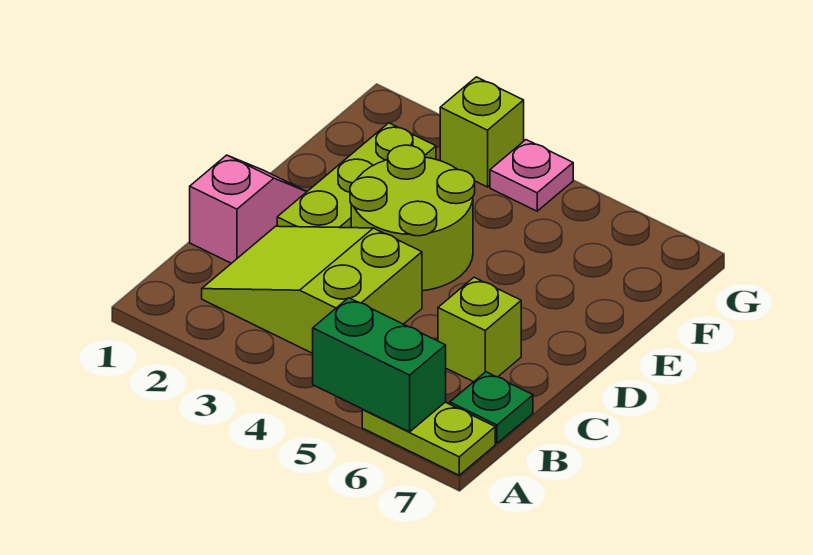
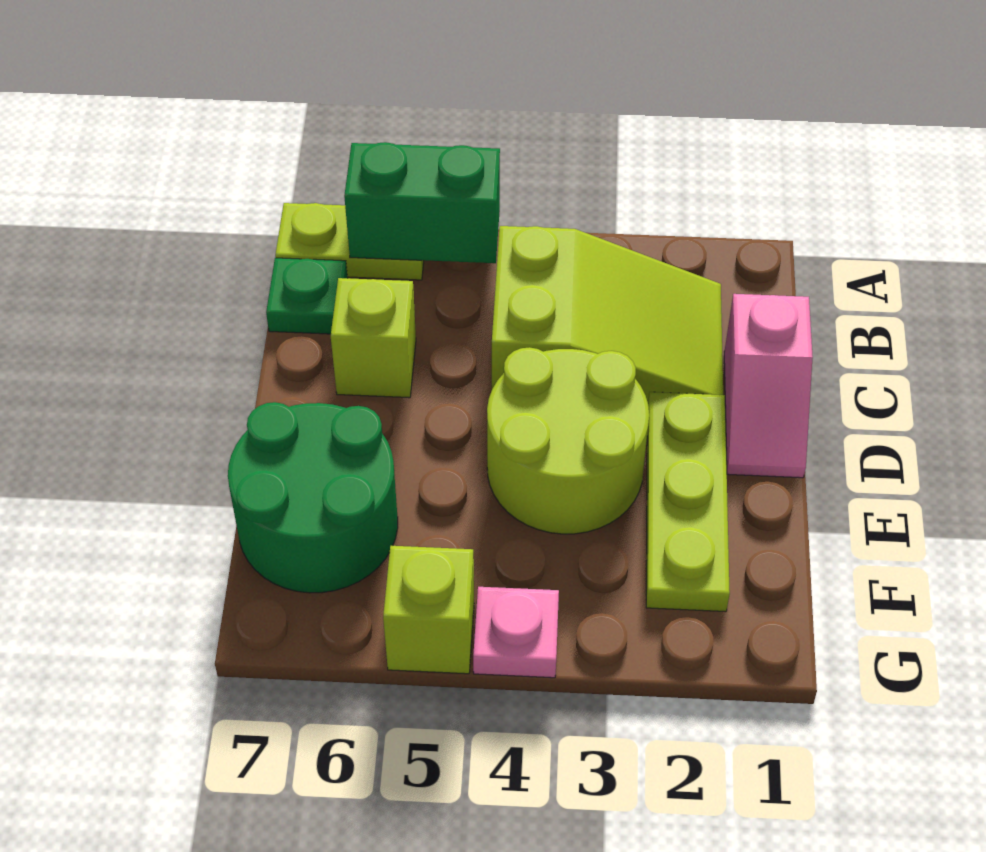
none -> green round brick E6:F7 level 1
lime brick G3 level 1 -> lime brick G5 level 1

